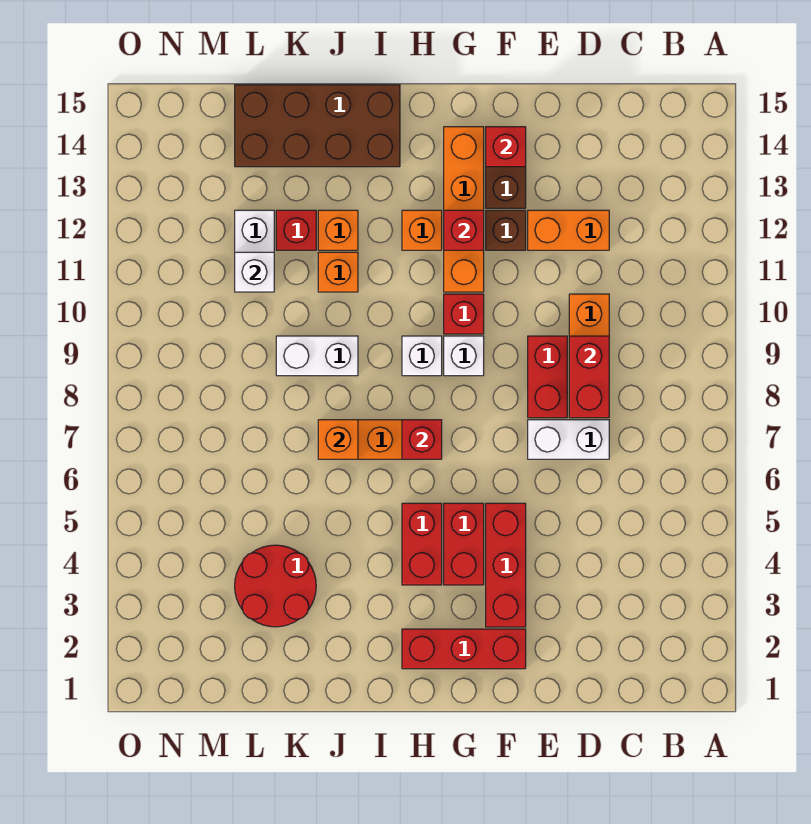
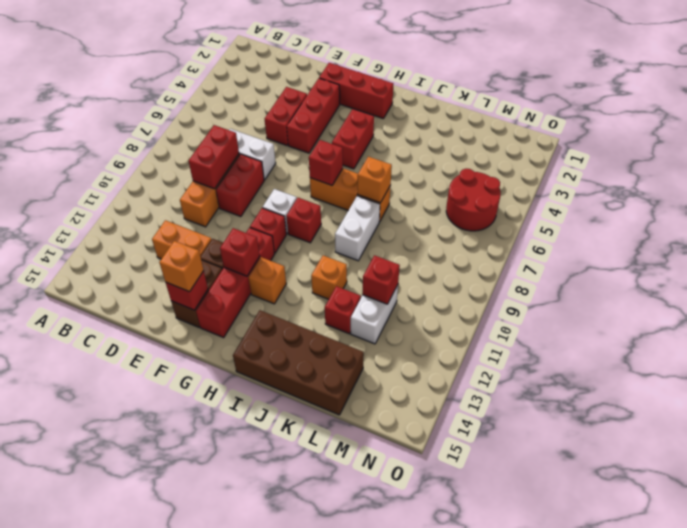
red brick G4:G5 level 1 -> red brick E4:E5 level 1
orange brick G11:G14 level 1 -> red brick G11:G14 level 1
white brick H9 level 1 -> red brick H9 level 1
white brick J9:K9 level 1 -> white brick J8:J9 level 1
orange brick J12 level 1 -> orange brick F14 level 3
red round brick K3:L4 level 1 -> red round brick M5:N6 level 1
white brick L11 level 2 -> red brick L11 level 2

